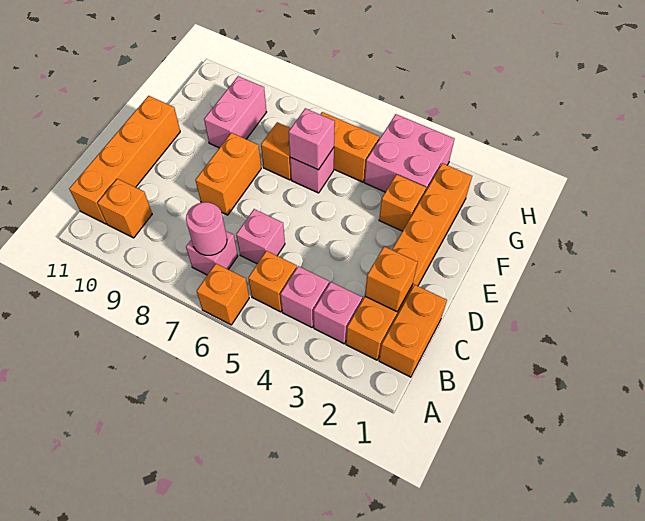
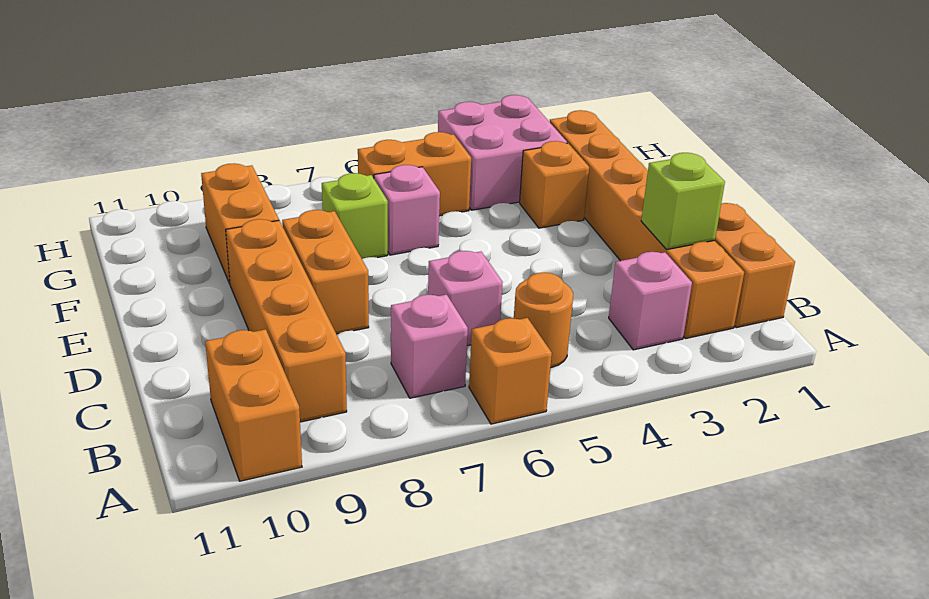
pink brick B4 level 1 -> none
orange brick B5 level 1 -> orange round brick B5 level 1
pink round brick B7 level 2 -> none
orange brick B10 level 1 -> orange brick A10:B10 level 1
orange brick B11:E11 level 1 -> orange brick B9:E9 level 1
orange brick C2 level 2 -> lime brick C2 level 2
pink brick F6 level 2 -> none
orange brick F7 level 1 -> lime brick F7 level 1
pink brick F9:G9 level 1 -> orange brick F9:G9 level 1

